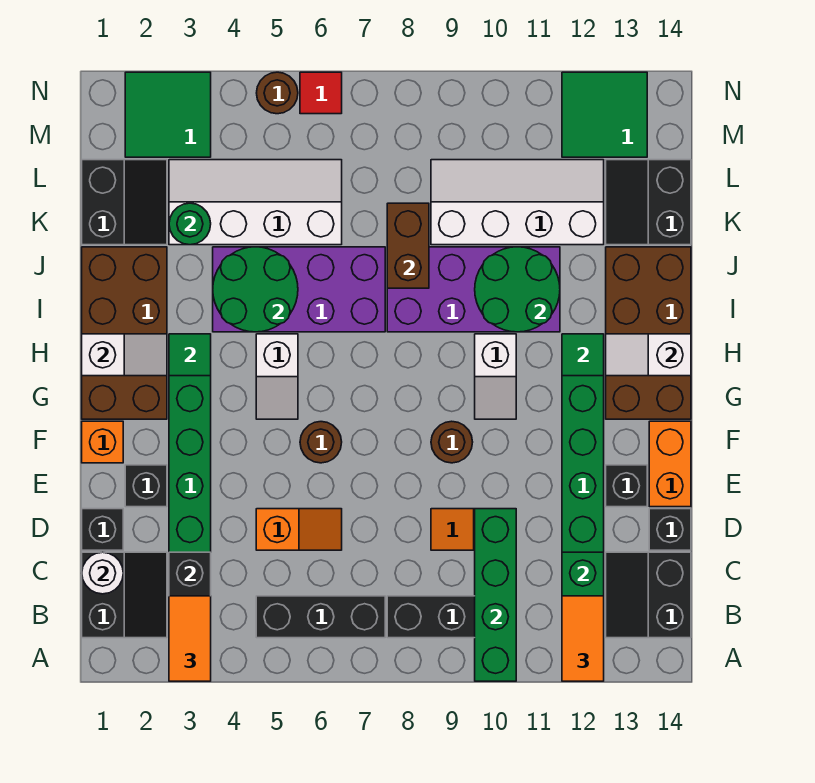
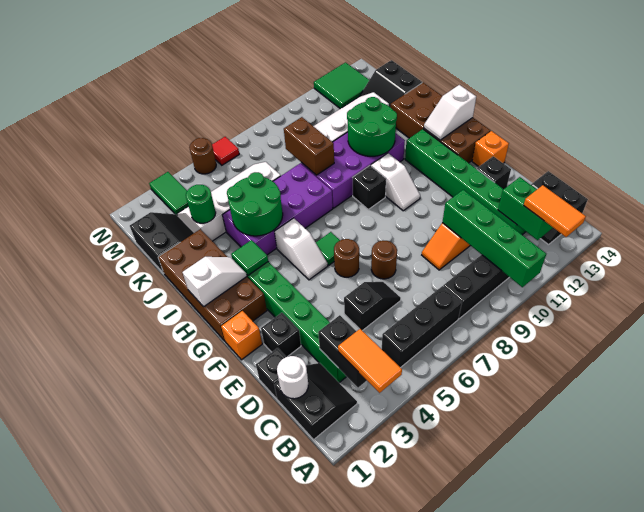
orange slope D5:D6 level 1 top 5 -> black slope D5:D6 level 1 top 5
black brick D14 level 1 -> black brick H9 level 1
orange brick E14:F14 level 1 -> orange brick F14 level 1
brown round brick F9 level 1 -> brown round brick E7 level 1
green tile H12 level 2 -> green tile G6 level 1
green tile M2:N3 level 1 -> green tile M3:N3 level 1

